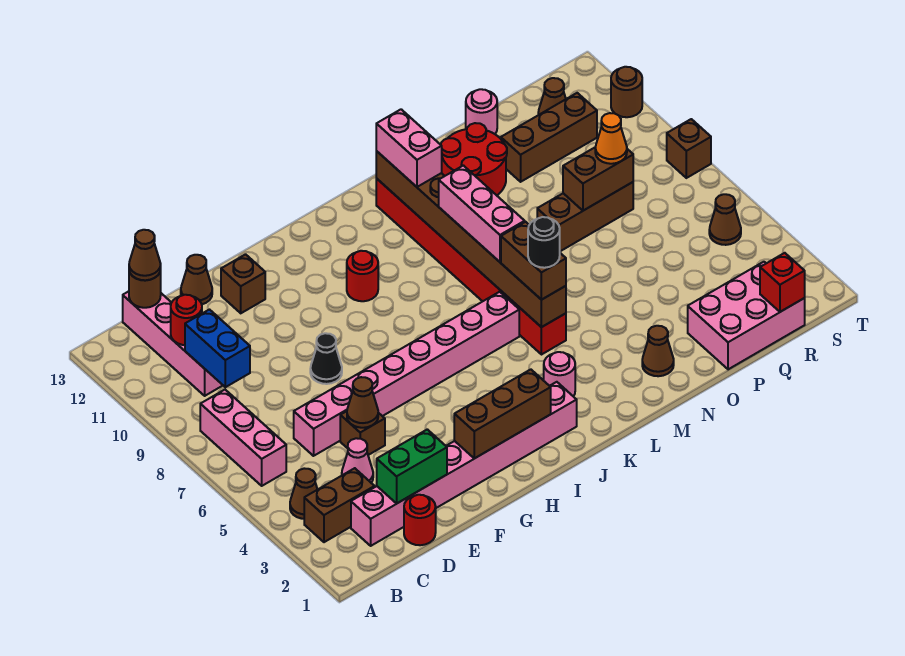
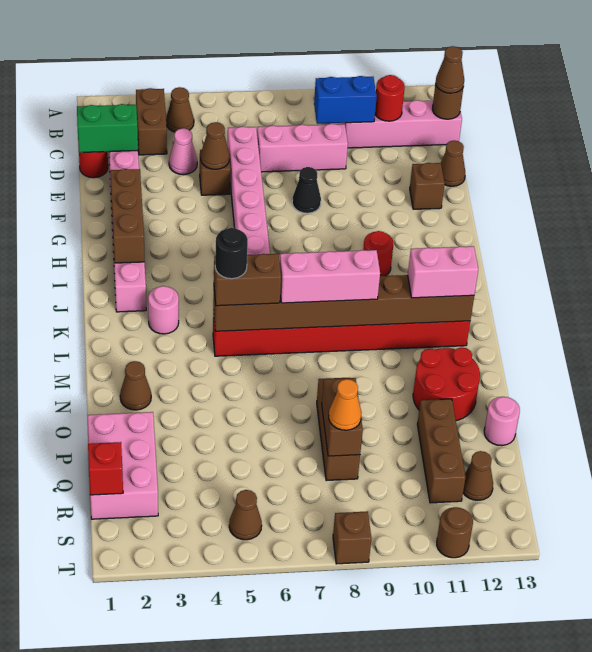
pink brick B6:B8 level 1 -> pink brick D7:D9 level 1
green brick D2:E2 level 2 -> green brick D1:D2 level 2

